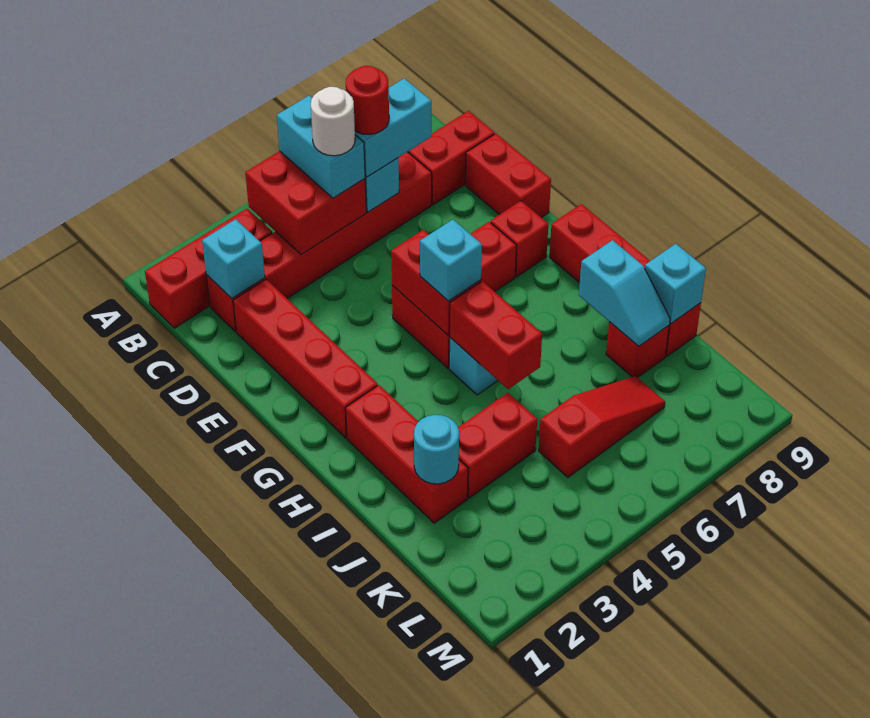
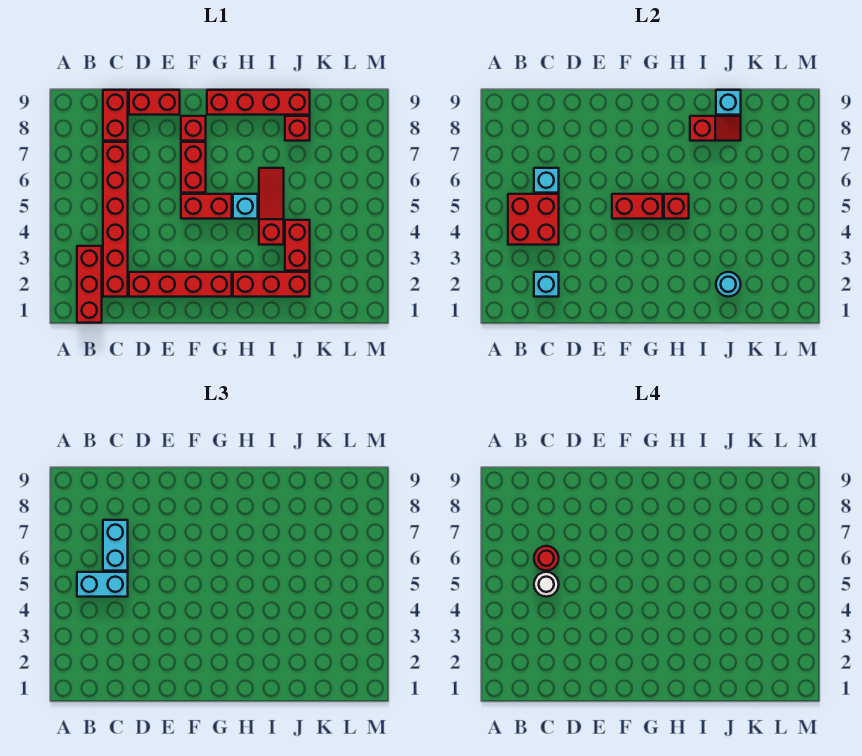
cyan brick G5 level 3 -> none
red brick H5:I5 level 2 -> red brick H5 level 2
cyan slope I8:J8 level 2 top I -> red slope I8:J8 level 2 top I
red slope K5:K7 level 1 top 5 -> red slope I4:I6 level 1 top 4

